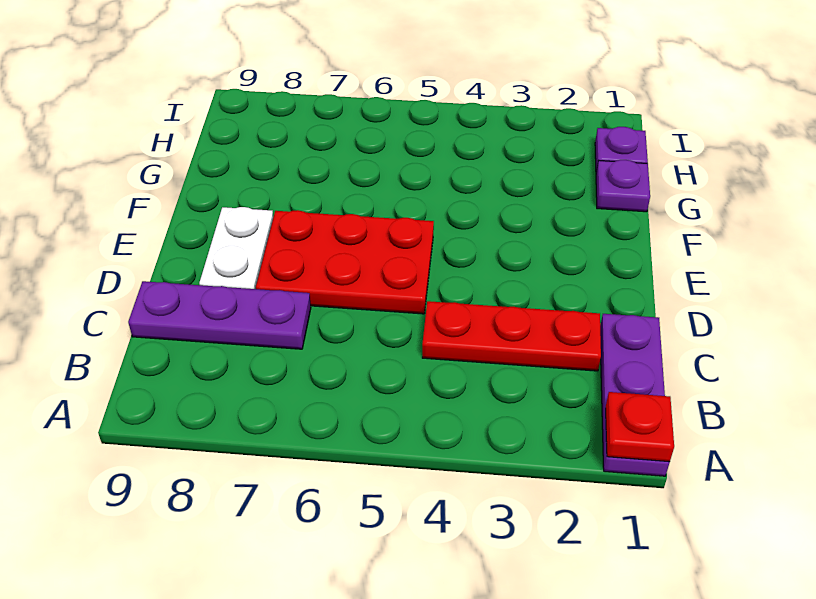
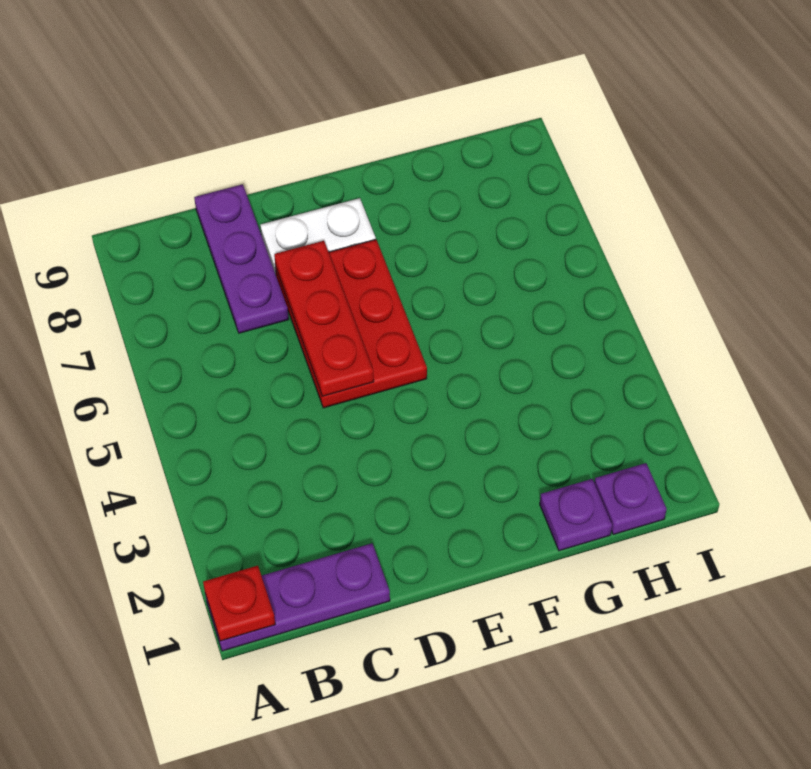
red plate C2:C4 level 1 -> red plate D5:D7 level 2

